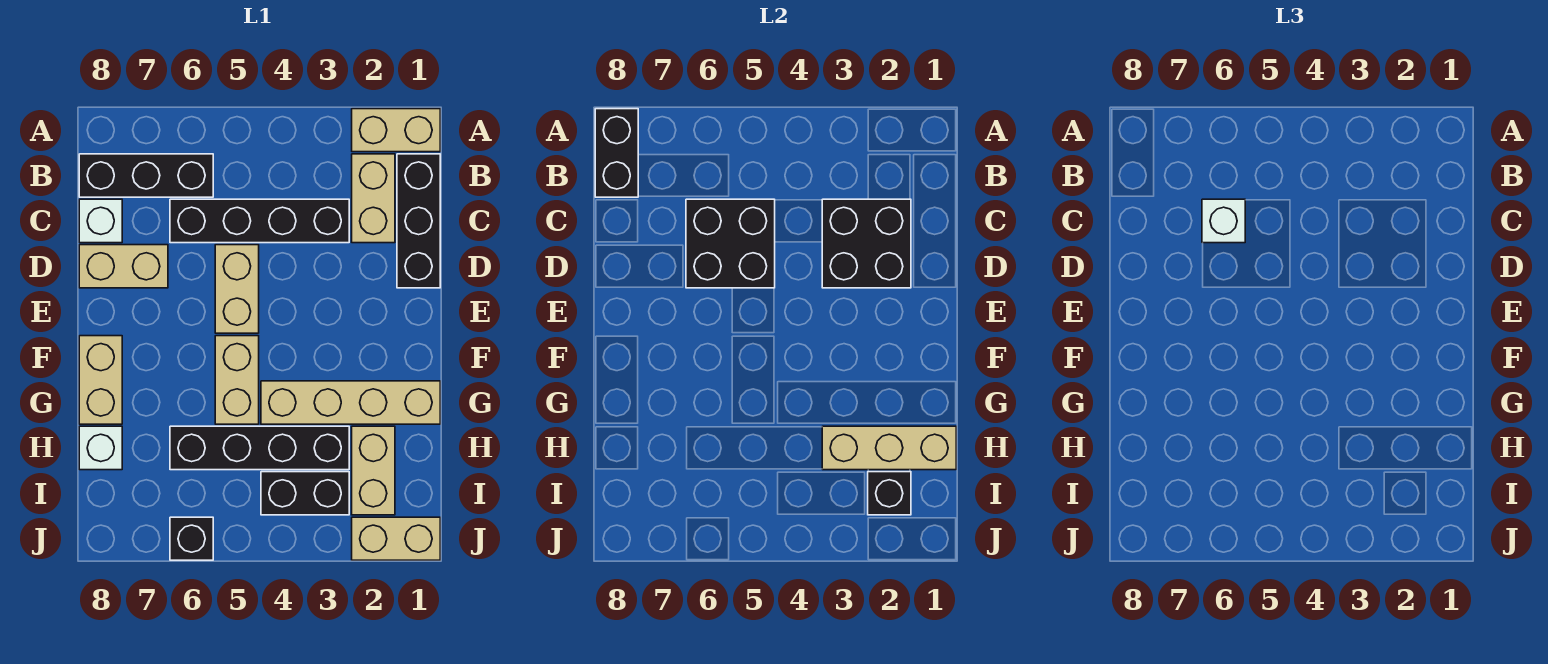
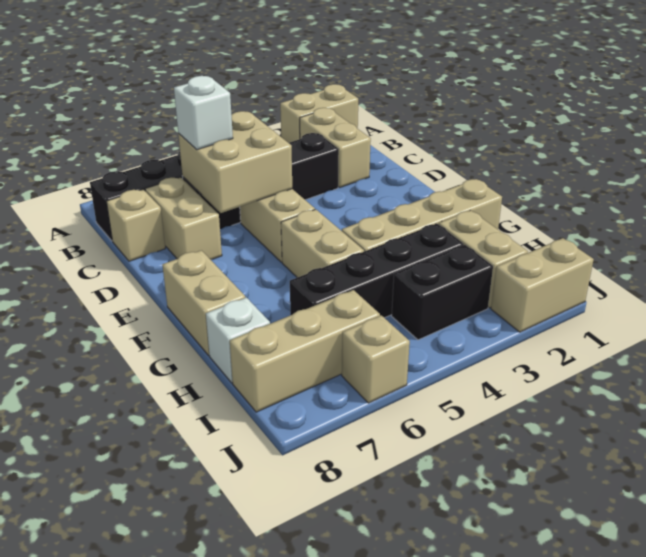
black brick A8:B8 level 2 -> none
black brick B1:D1 level 1 -> none
black brick C2:D3 level 2 -> none
black brick C5:D6 level 2 -> tan brick C5:D6 level 2
white brick C8 level 1 -> tan brick C8 level 1
tan brick D7:D8 level 1 -> tan brick C7:D7 level 1
tan brick H1:H3 level 2 -> tan brick I6:I8 level 1
black brick I2 level 2 -> none
black brick J6 level 1 -> tan brick J6 level 1

